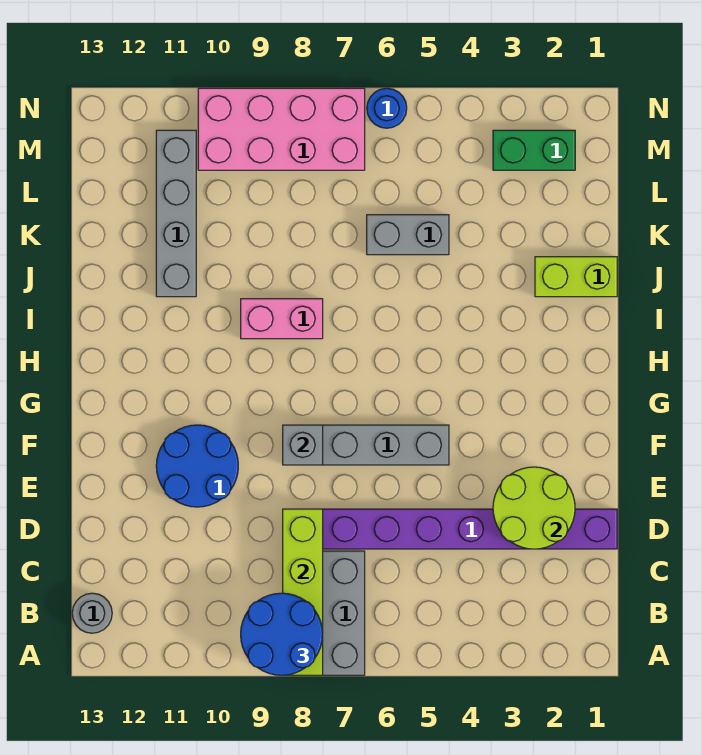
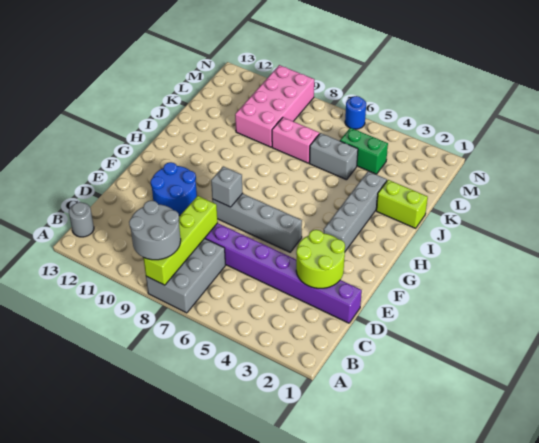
blue round brick A8:B9 level 3 -> grey round brick A8:B9 level 3
pink brick I8:I9 level 1 -> pink brick K7:K8 level 1
grey brick J11:M11 level 1 -> grey brick G3:J3 level 1
green brick M2:M3 level 1 -> green brick L4:L5 level 1
pink brick M7:N10 level 1 -> pink brick K9:N10 level 1

